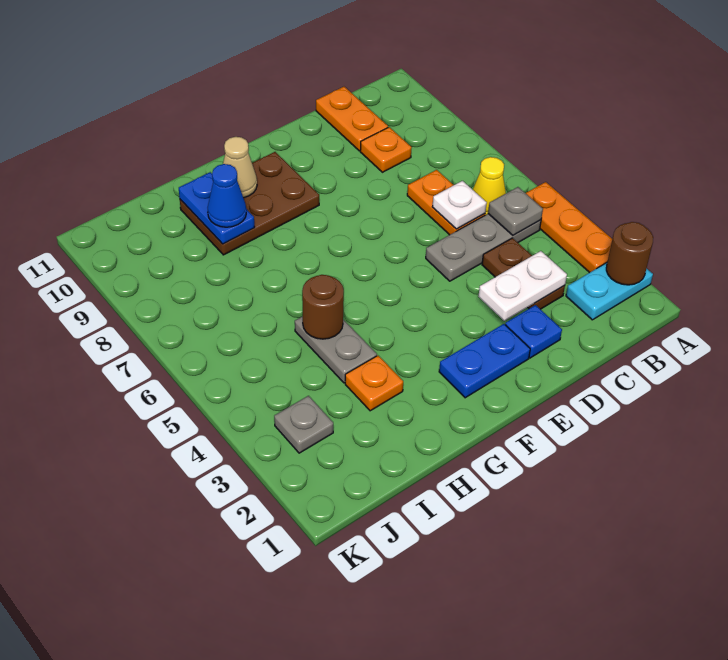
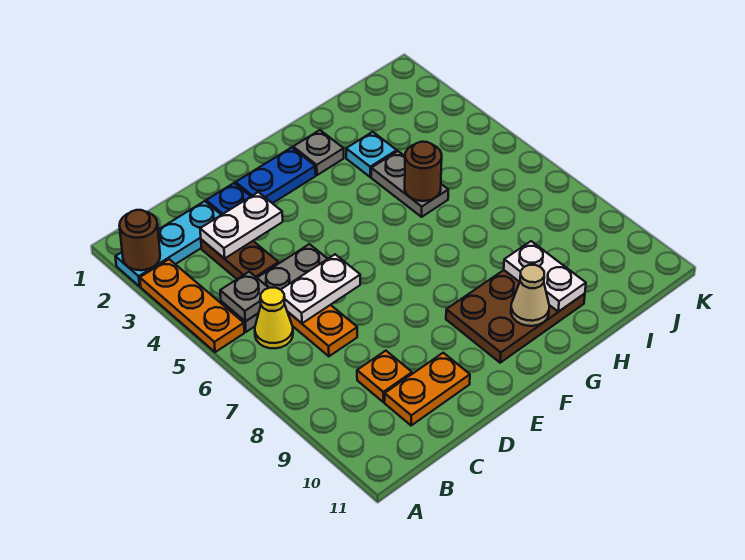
cyan plate A2:B2 level 1 -> cyan plate A2:C2 level 1
white plate C6 level 2 -> white plate C6:D6 level 2
orange plate C10:C11 level 1 -> orange plate C10:D10 level 1
orange plate H3 level 1 -> cyan plate H3 level 1
blue plate H9:H10 level 2 -> white plate H9:H10 level 2
blue cone H9 level 3 -> none
grey plate J3 level 1 -> grey plate G2 level 1

